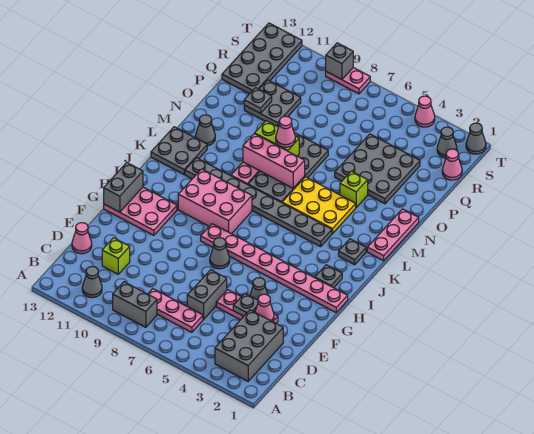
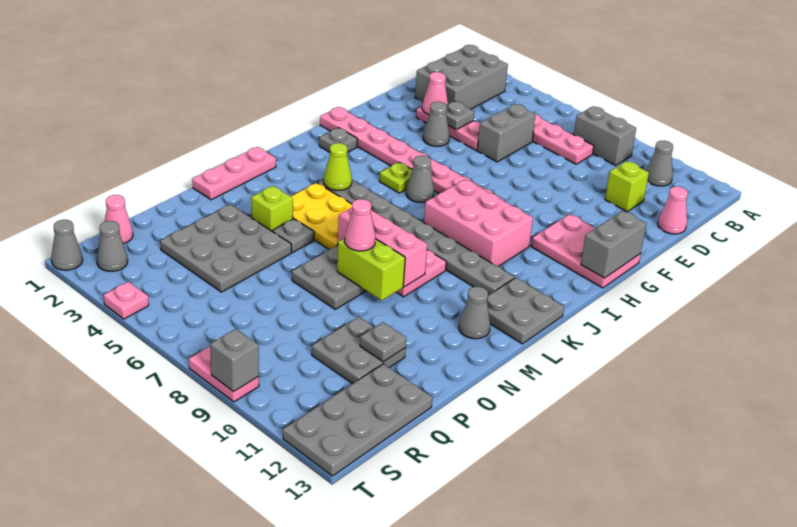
grey cone G7 level 1 -> grey cone I6 level 1
none -> lime plate I5 level 1
grey plate K2 level 1 -> grey plate N5 level 1
none -> lime cone K4 level 2
pink cone T4 level 1 -> pink plate T4 level 1

